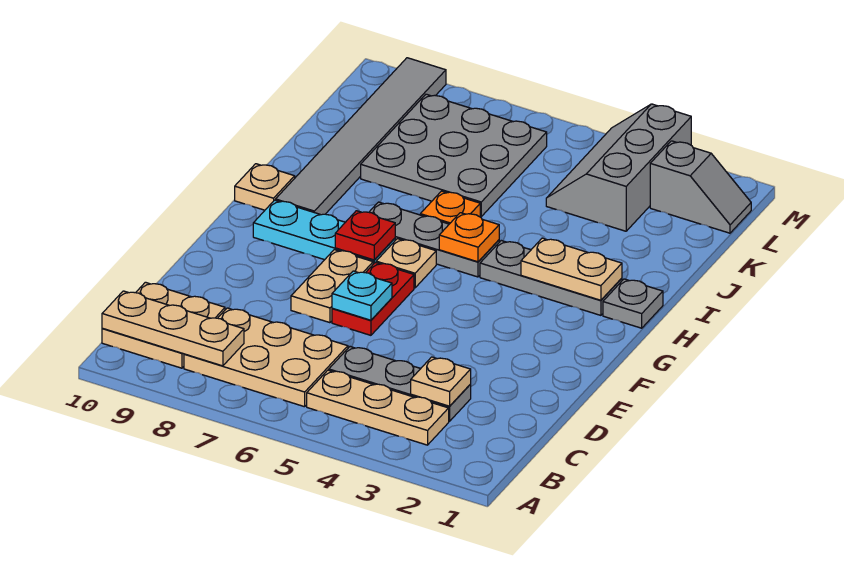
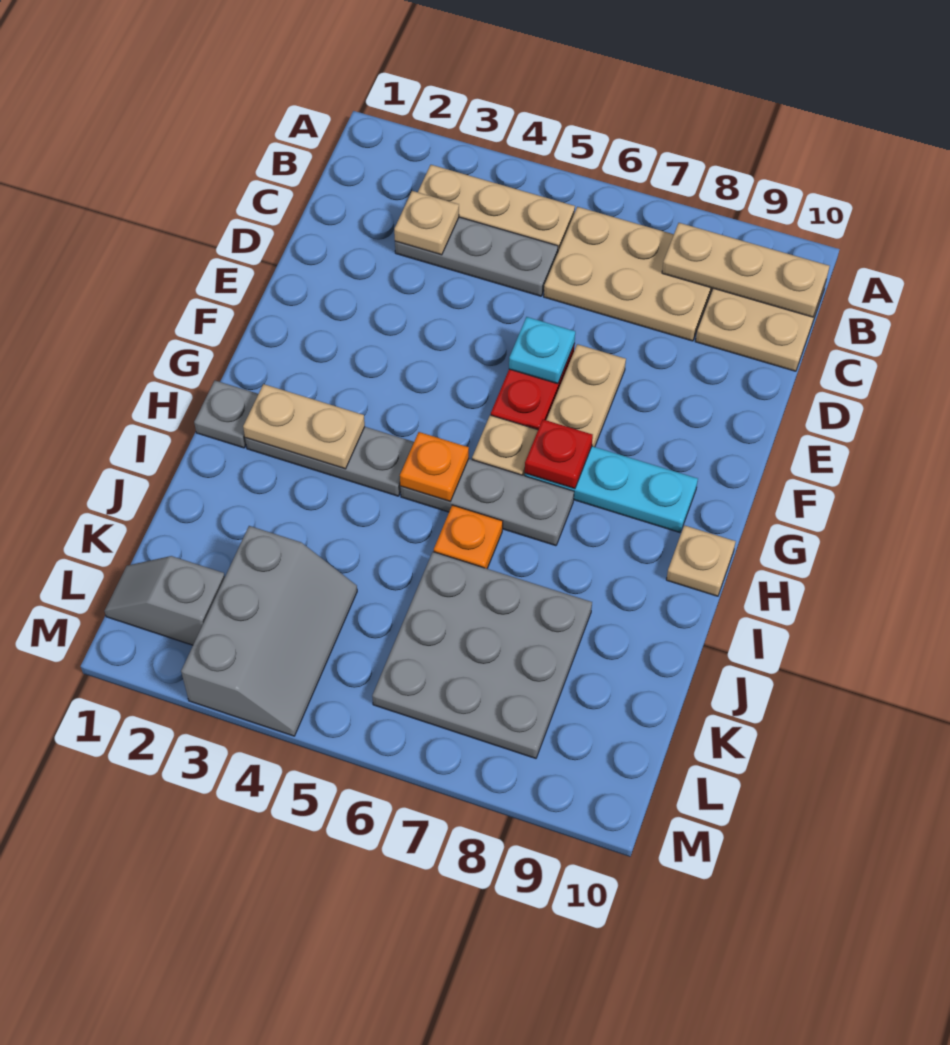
grey tile H9:M9 level 1 -> none

